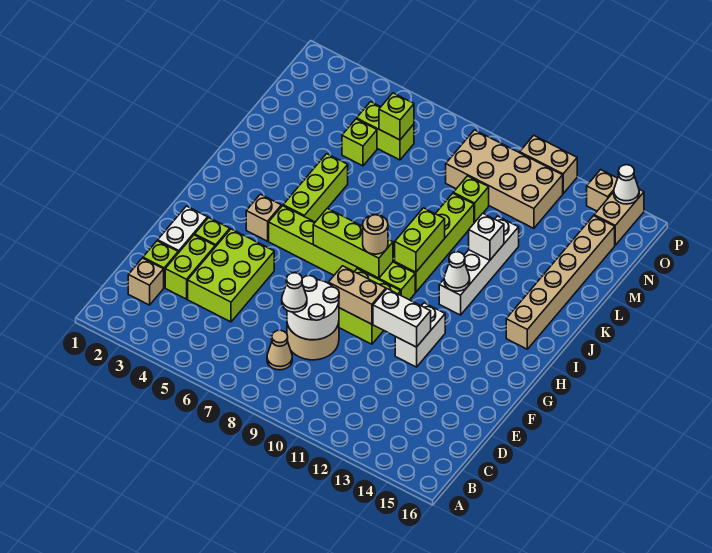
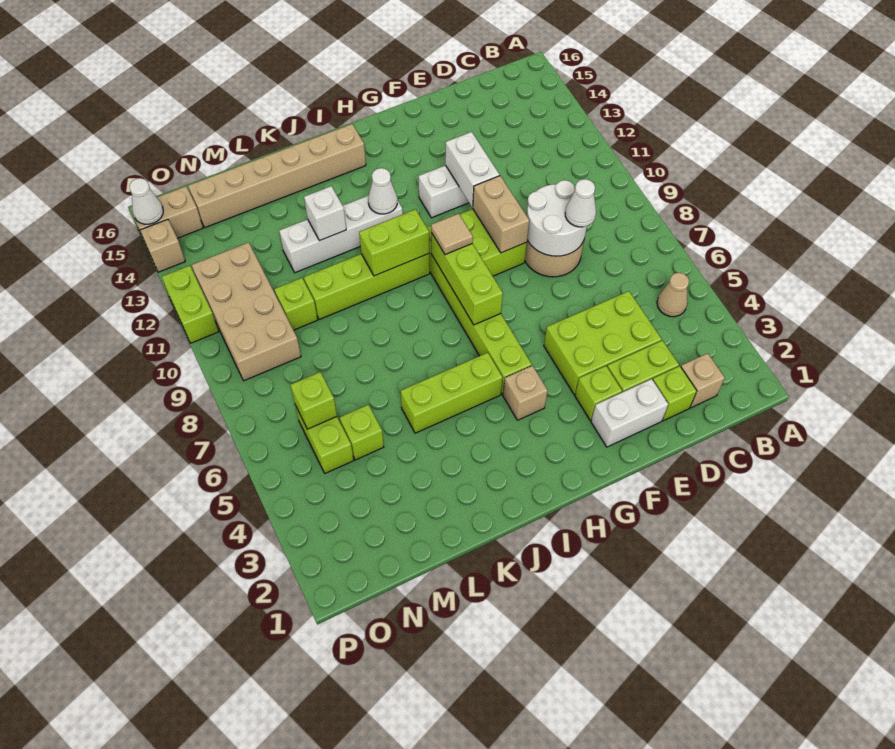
tan cone C8 level 1 -> tan cone B5 level 1
tan round brick H9 level 3 -> tan tile H9 level 3
tan brick P11:P12 level 1 -> lime brick P11:P12 level 1

